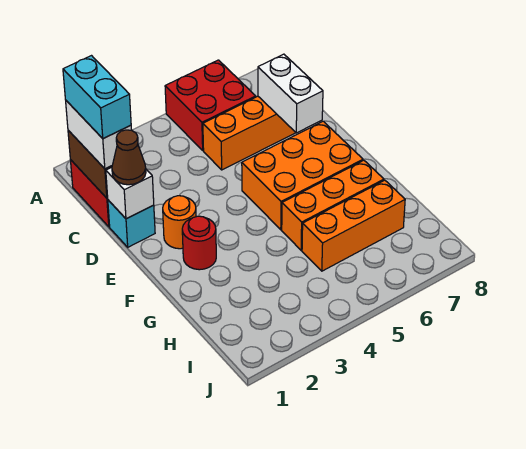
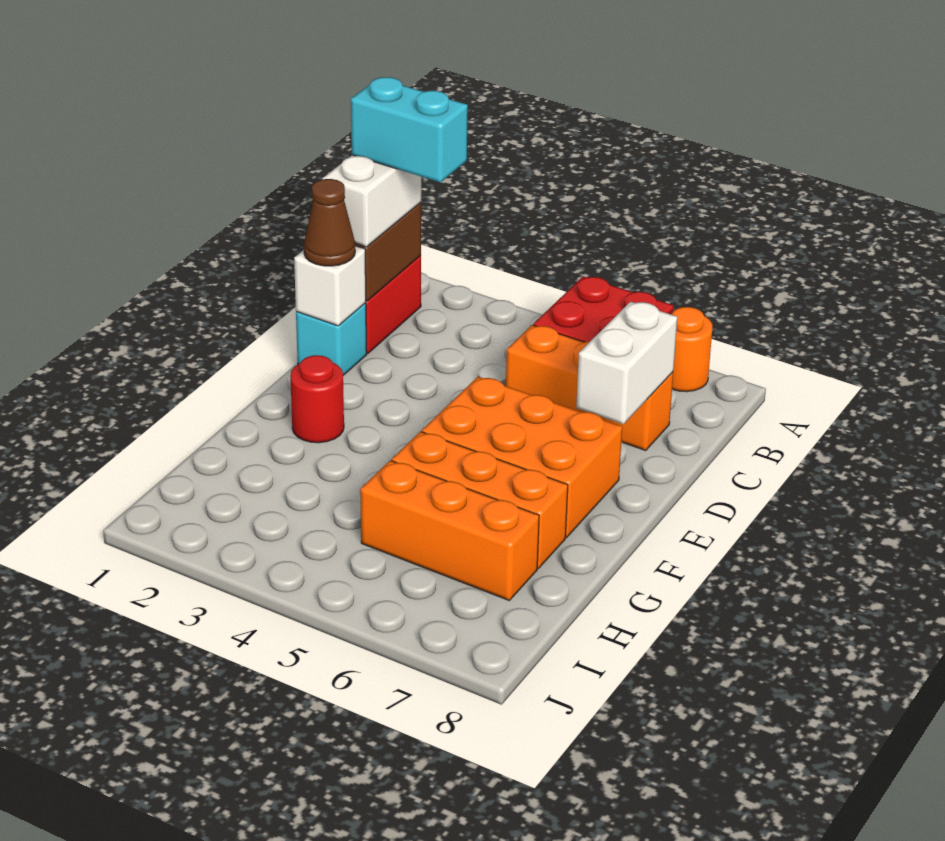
cyan brick B1:C1 level 4 -> cyan brick B1:B2 level 4
orange round brick E2 level 1 -> orange round brick A7 level 1

